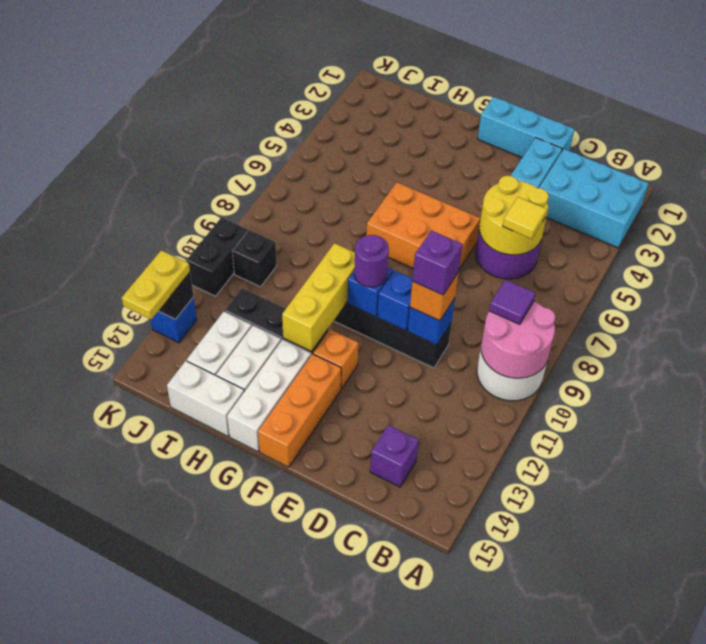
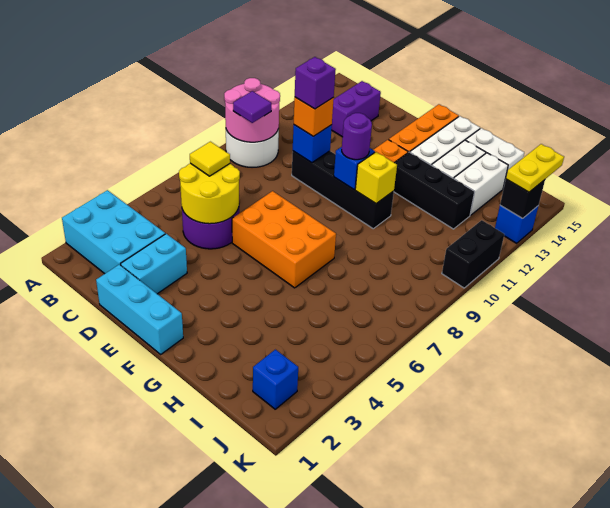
purple brick C14 level 1 -> purple brick C13:C14 level 1
blue brick E10 level 2 -> blue brick J2 level 1
yellow brick G10:G12 level 2 -> yellow brick G10 level 2
black brick J10 level 1 -> none

